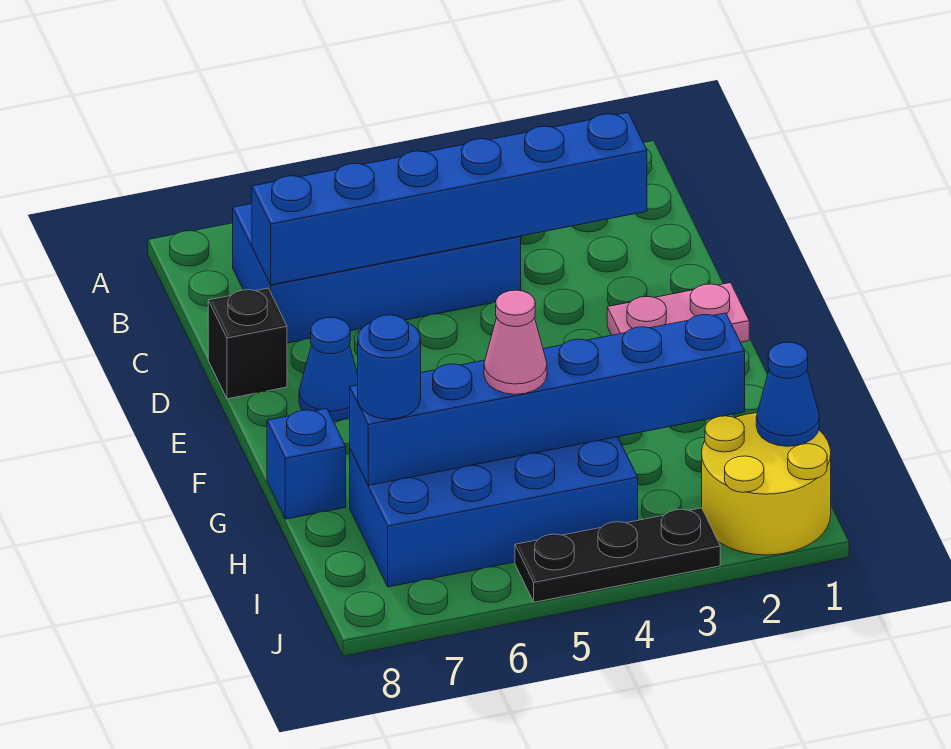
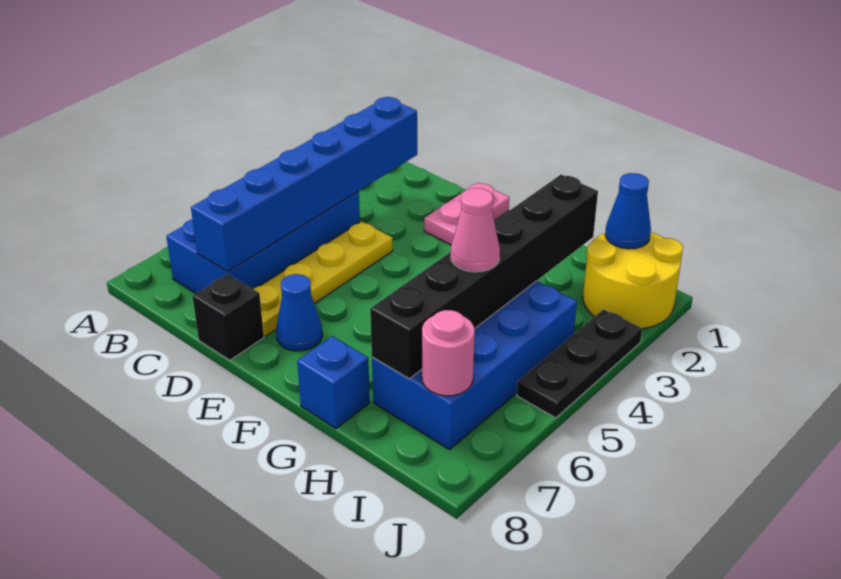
none -> yellow plate D4:D7 level 1
blue brick H2:H7 level 2 -> black brick H2:H7 level 2
blue round brick H7 level 3 -> none
none -> pink round brick I7 level 2

